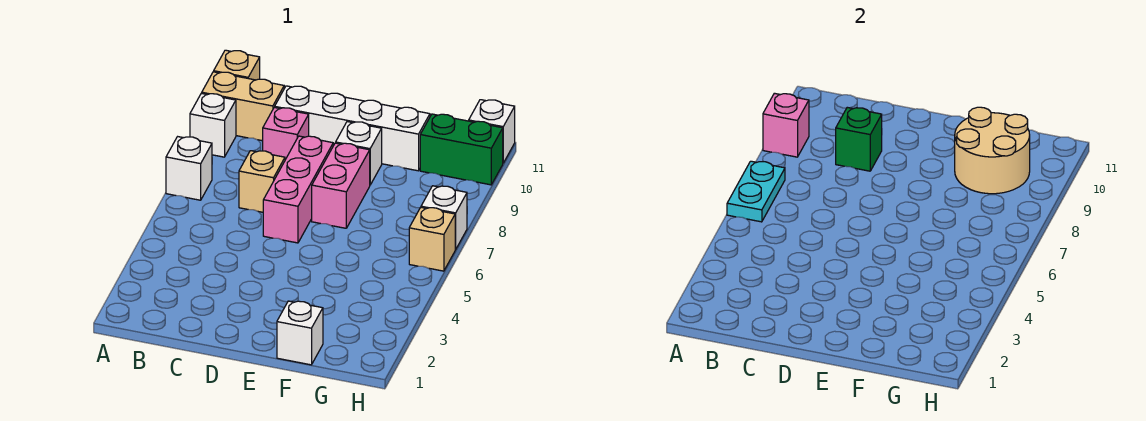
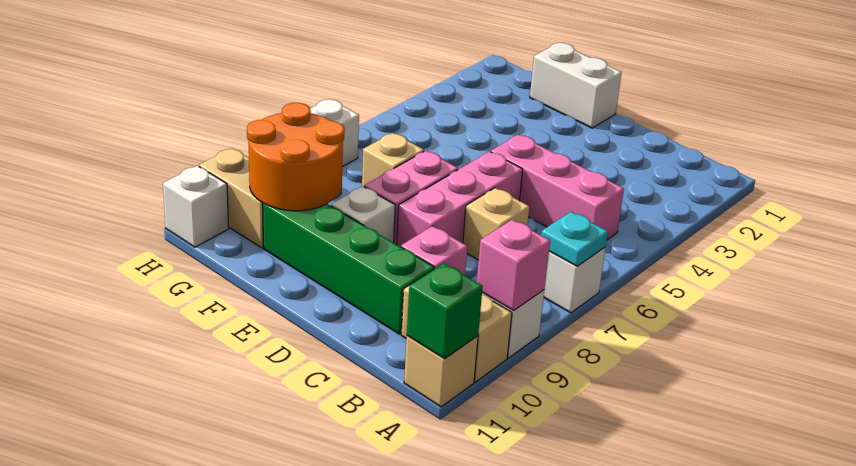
cyan plate A6:A7 level 2 -> cyan plate A7 level 2
none -> pink brick B5:D5 level 1
green brick C9 level 2 -> green brick A11 level 2
white brick C10:F10 level 1 -> green brick C10:F10 level 1
white brick F1 level 1 -> white brick E1:F1 level 1
tan round brick F9:G10 level 2 -> orange round brick F9:G10 level 2
green brick G10:H10 level 1 -> tan brick G10:H10 level 1
tan brick H6 level 1 -> tan brick F7 level 1

